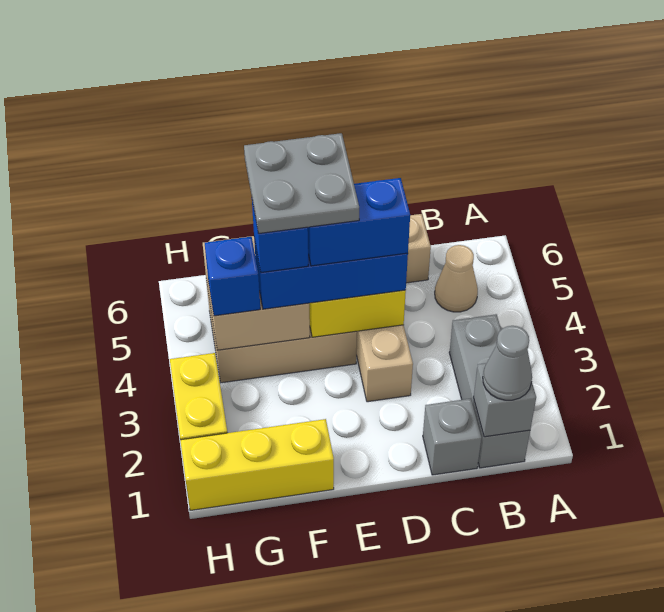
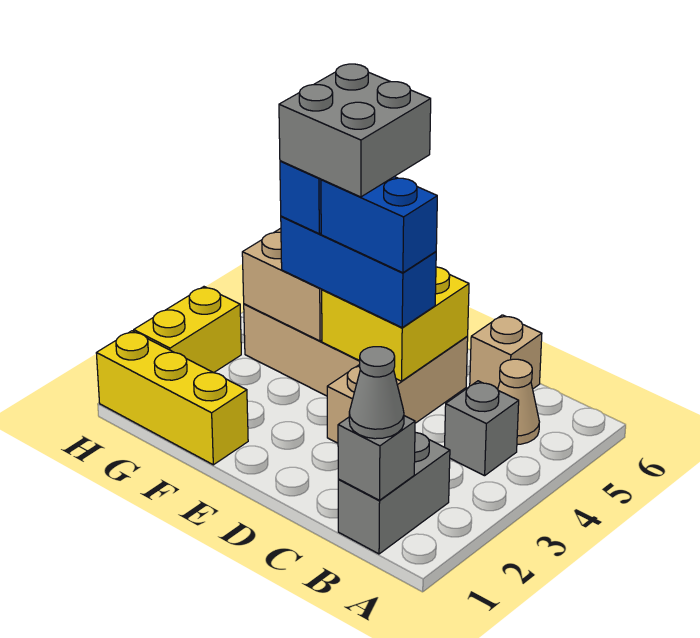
grey brick B1:B3 level 1 -> grey brick B1:B2 level 1
grey brick C1 level 1 -> grey brick B4 level 1
grey plate E4:F5 level 5 -> grey brick E4:F5 level 5
blue brick G4 level 3 -> none

